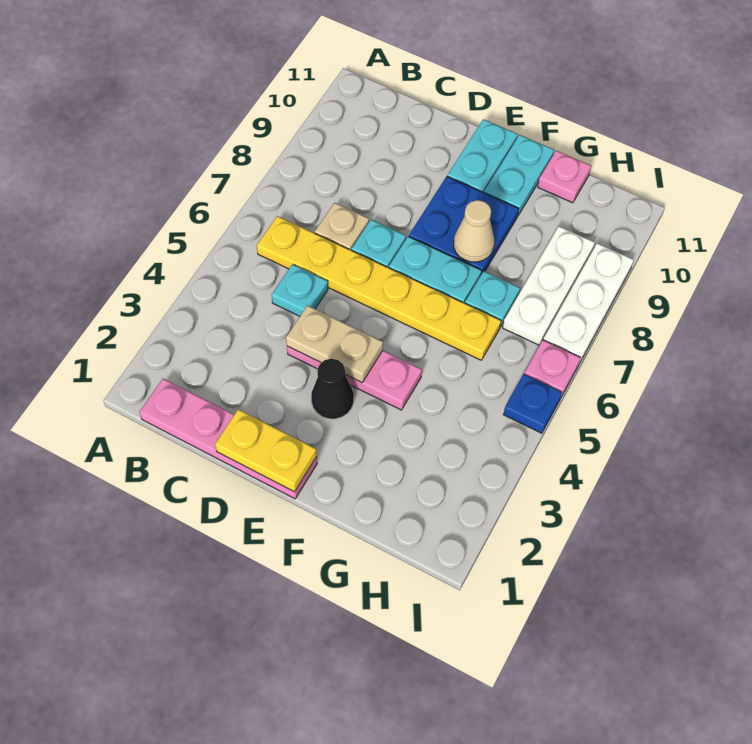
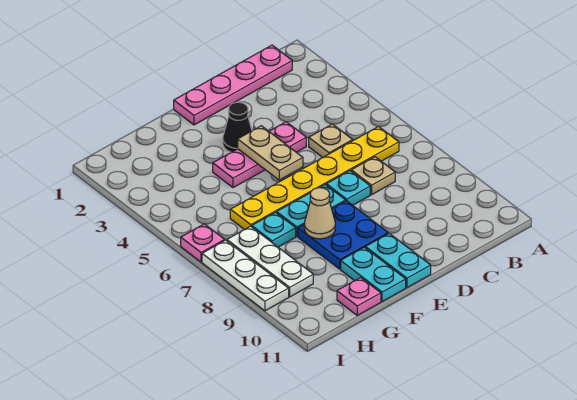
cyan plate C5 level 1 -> tan plate C5 level 1
yellow plate D1:E1 level 2 -> none
tan plate D4:E4 level 2 -> tan plate E4:E5 level 2
blue plate I5 level 1 -> none

